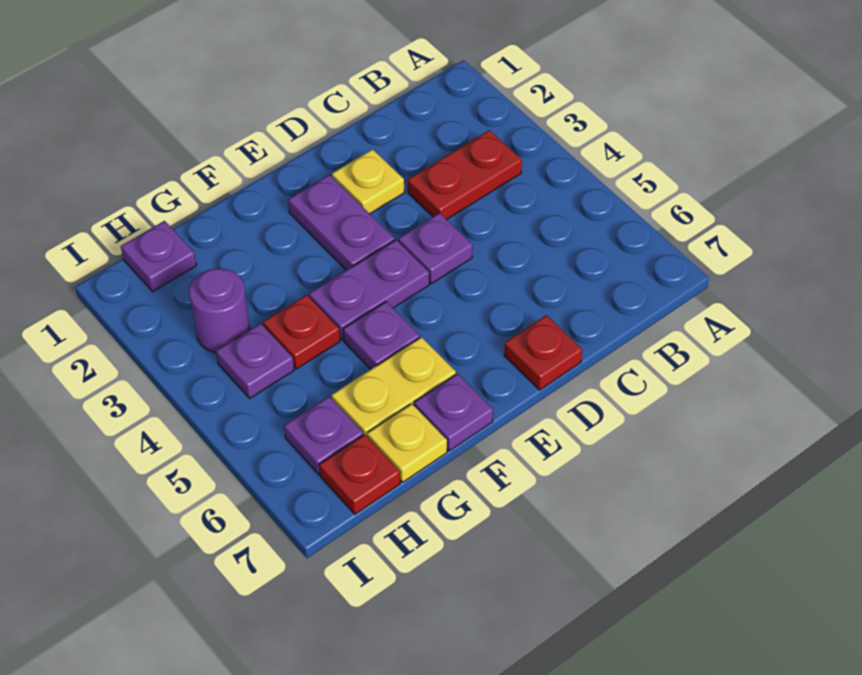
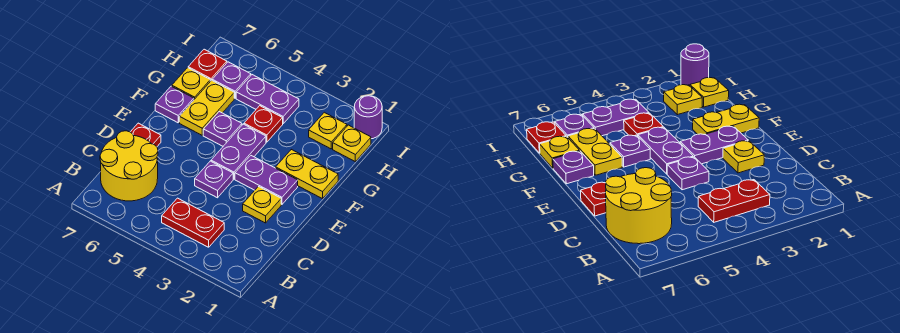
red plate B3:C3 level 1 -> red plate B3:B4 level 1
none -> yellow round brick B6:C7 level 1
none -> yellow plate F1:F2 level 1
purple plate H1 level 1 -> yellow plate H1 level 1
none -> yellow plate H2 level 1
purple round brick H3 level 1 -> purple round brick I1 level 1
purple plate H4 level 1 -> purple plate H4:H5 level 1

